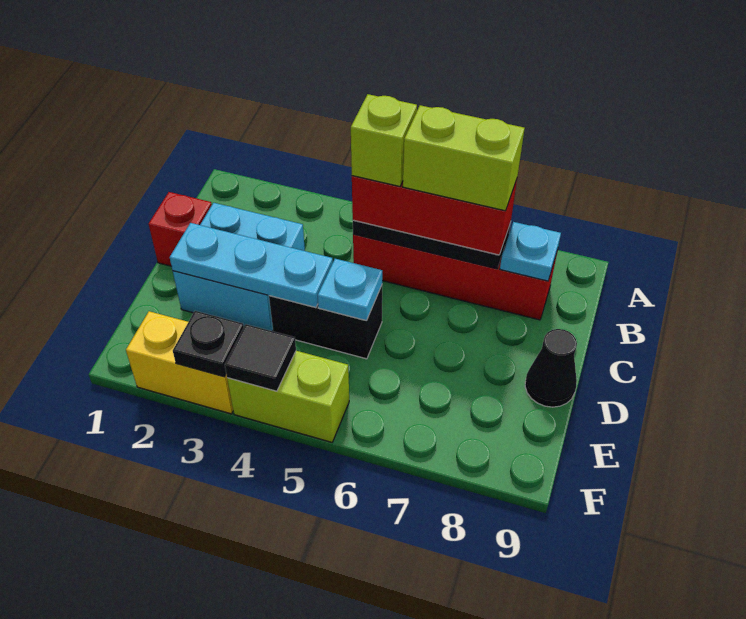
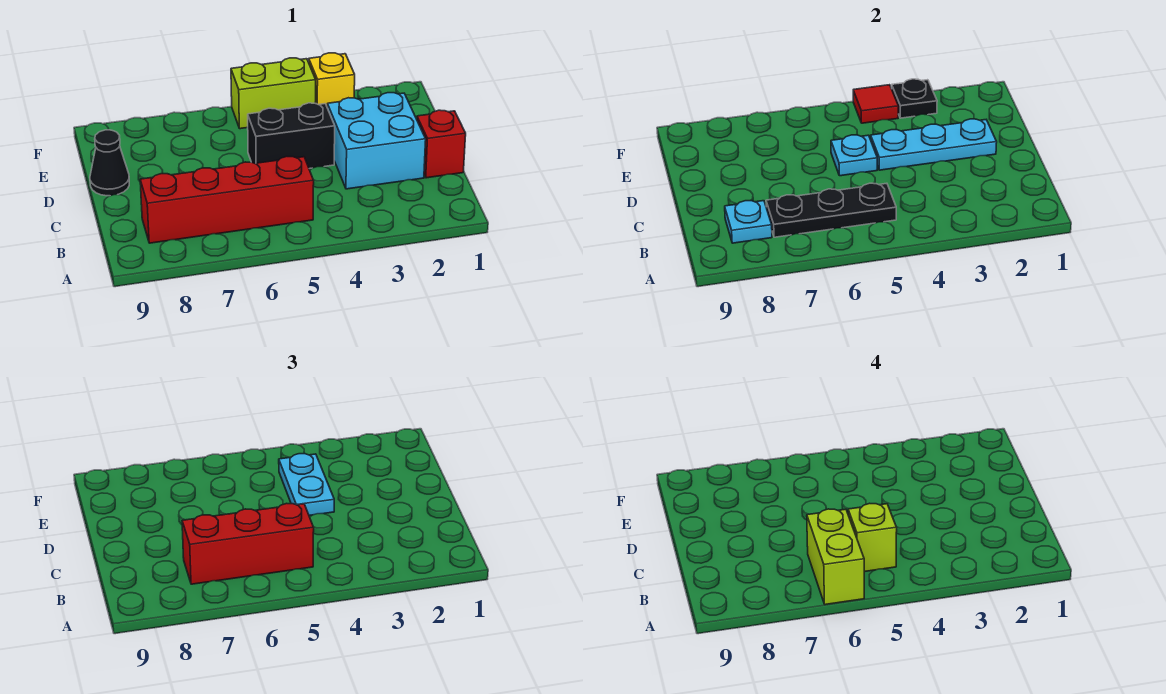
lime brick B6:B7 level 4 -> lime brick A6:B6 level 4
none -> cyan plate D4:E4 level 3
yellow brick F2:F3 level 1 -> yellow brick F3 level 1
black tile F4 level 2 -> red tile F4 level 2

